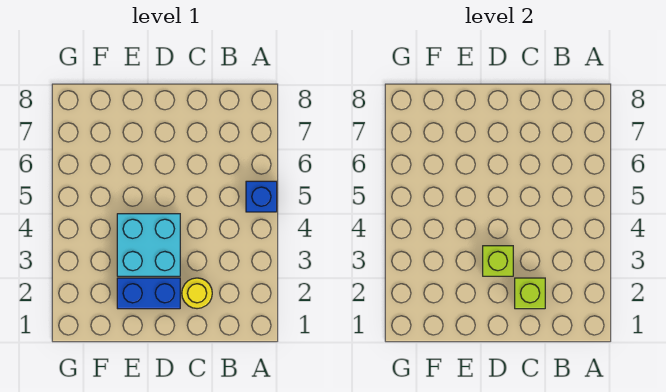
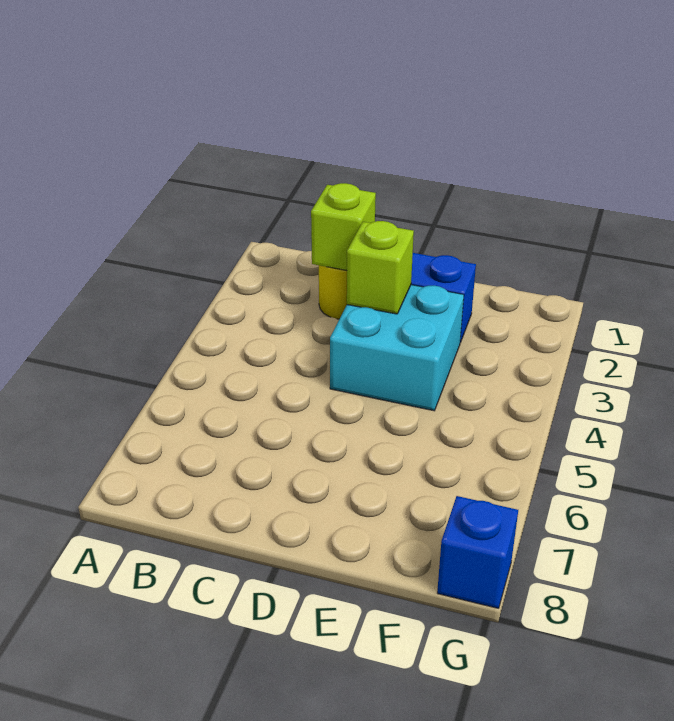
blue brick A5 level 1 -> blue brick G8 level 1

